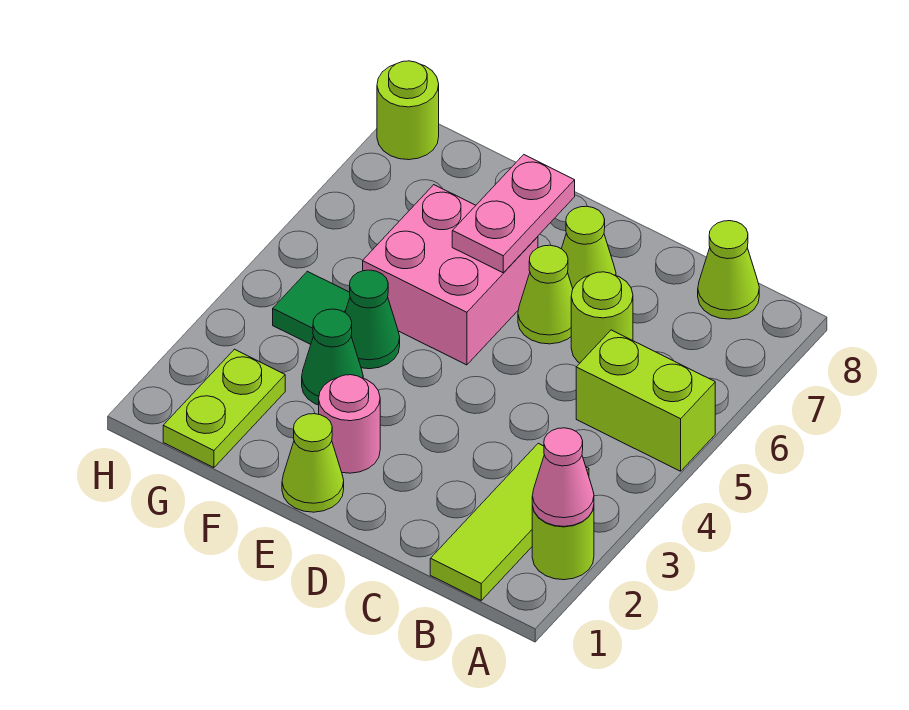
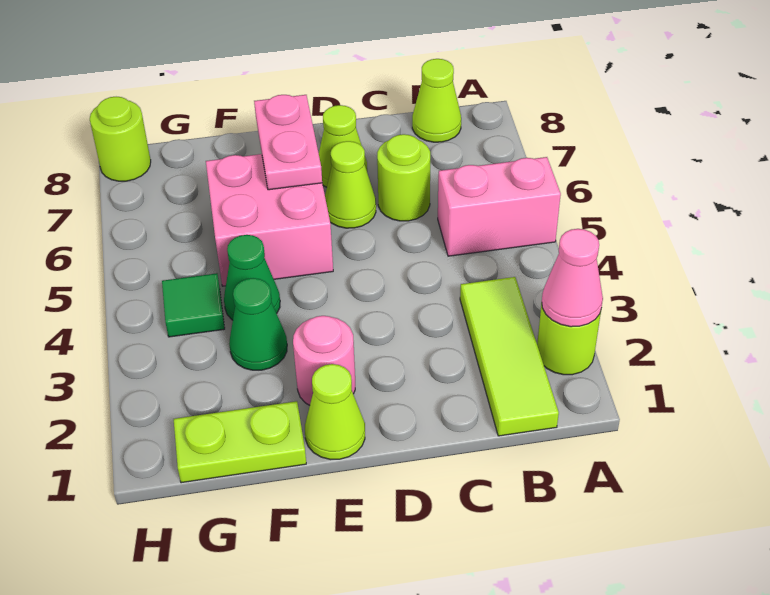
lime brick A5:B5 level 1 -> pink brick A5:B5 level 1
lime plate G1:G2 level 1 -> lime plate F1:G1 level 1

